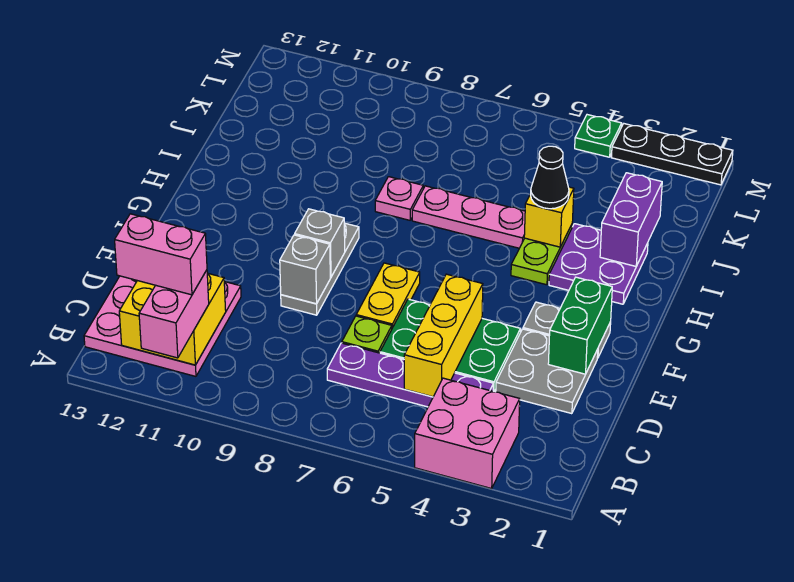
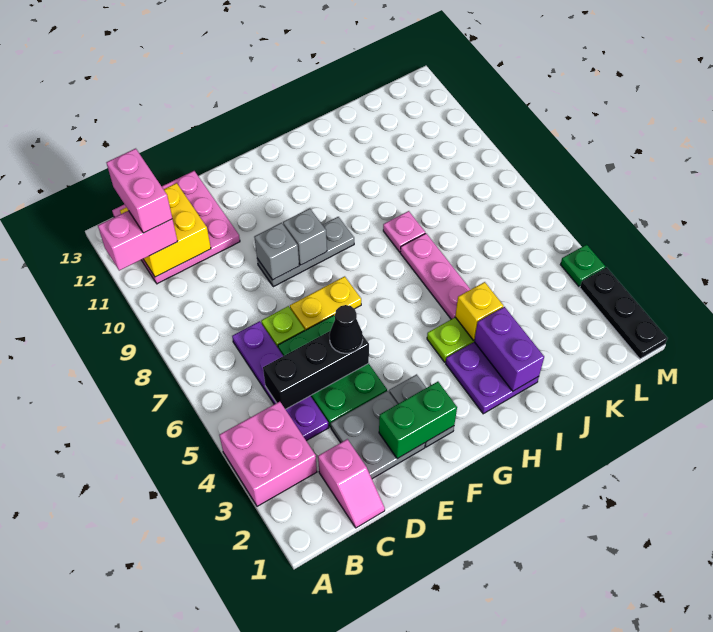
none -> pink slope C1:C2 level 1 top 2
yellow brick C5:E5 level 2 -> black brick C5:E5 level 2
purple brick I2:J2 level 2 -> purple brick I2:I3 level 2
black cone I4 level 3 -> black cone E5 level 3

